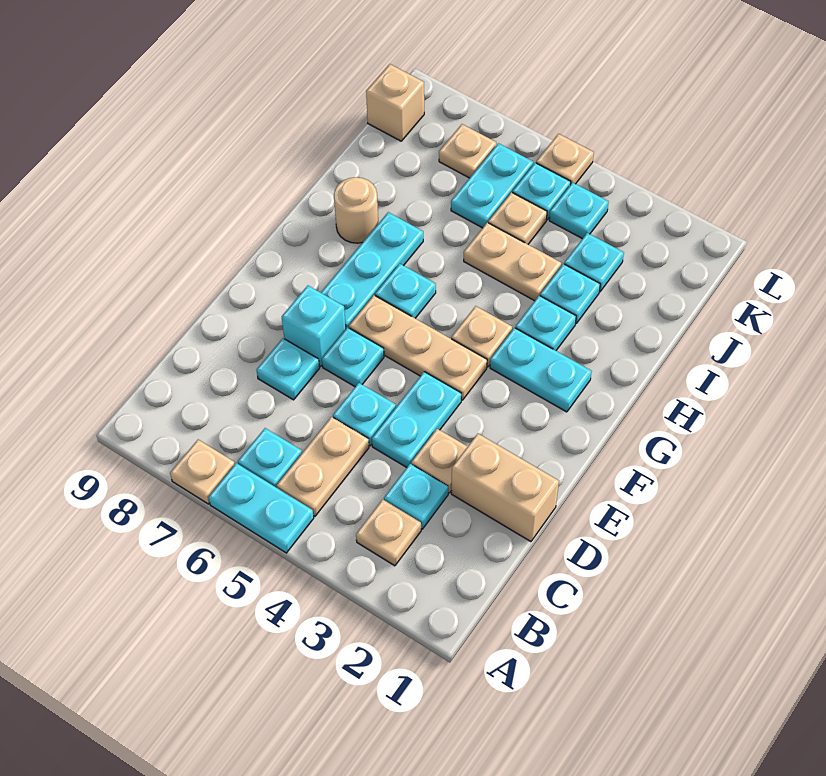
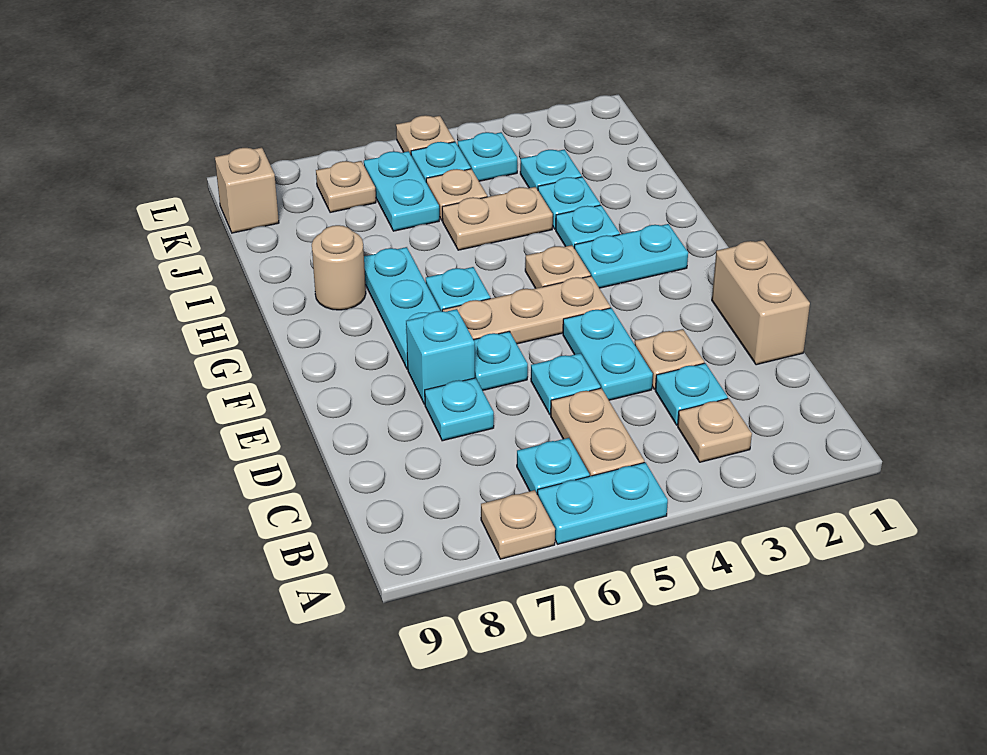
tan brick D1:D2 level 1 -> tan brick D1:E1 level 1

